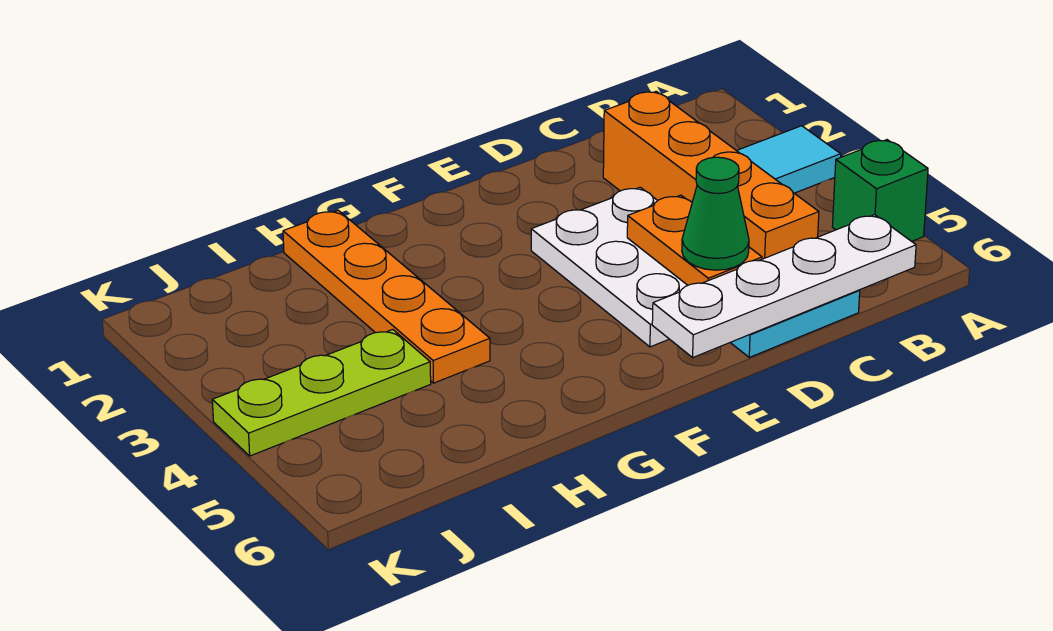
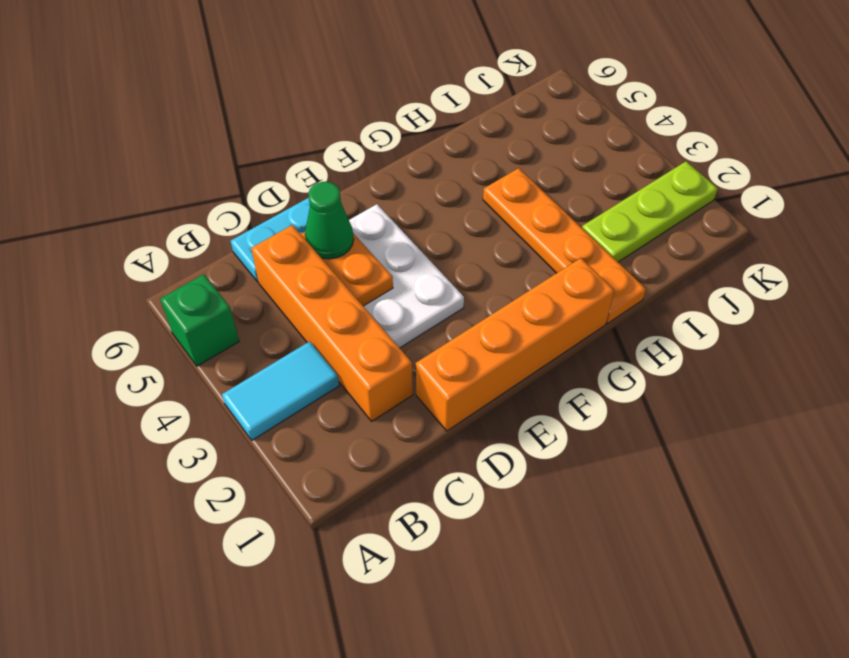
white plate B6:E6 level 2 -> none
none -> orange brick D1:G1 level 1
lime plate I4:K4 level 1 -> lime plate I2:K2 level 1

